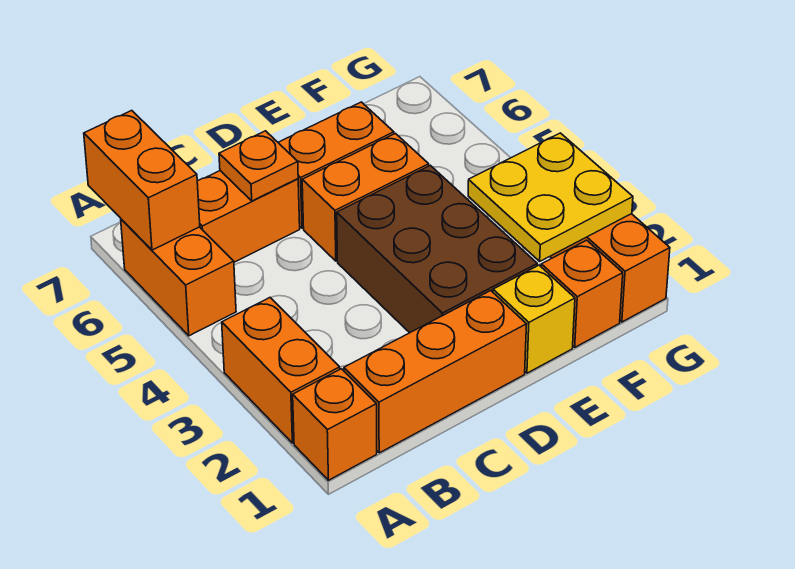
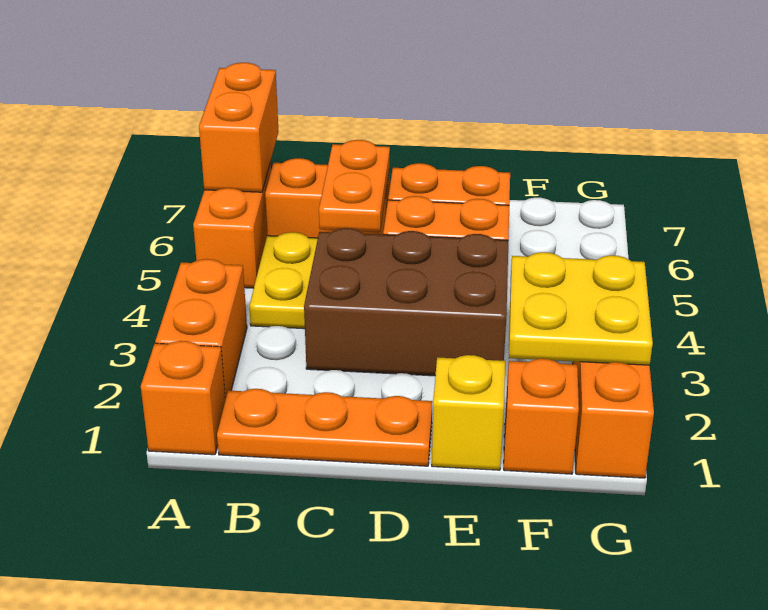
orange brick B1:D1 level 1 -> orange plate B1:D1 level 1
none -> yellow plate B4:B5 level 1
orange plate C6 level 2 -> orange plate C5:C6 level 2
brown brick D2:E4 level 1 -> brown brick C3:E4 level 1

